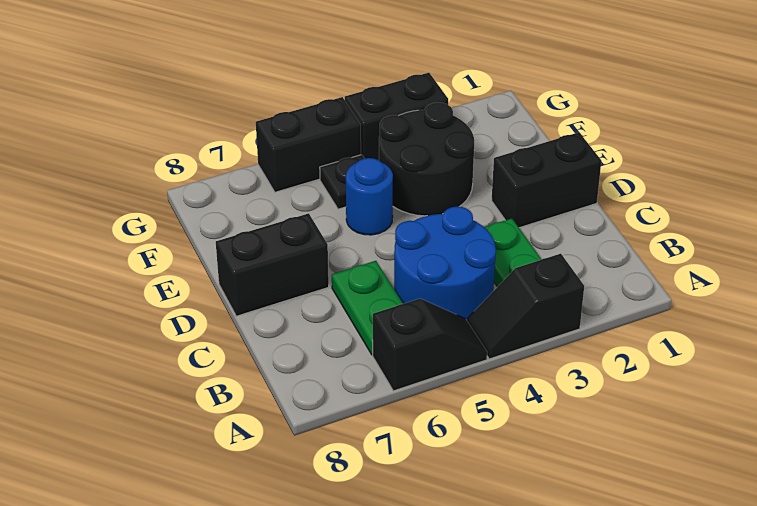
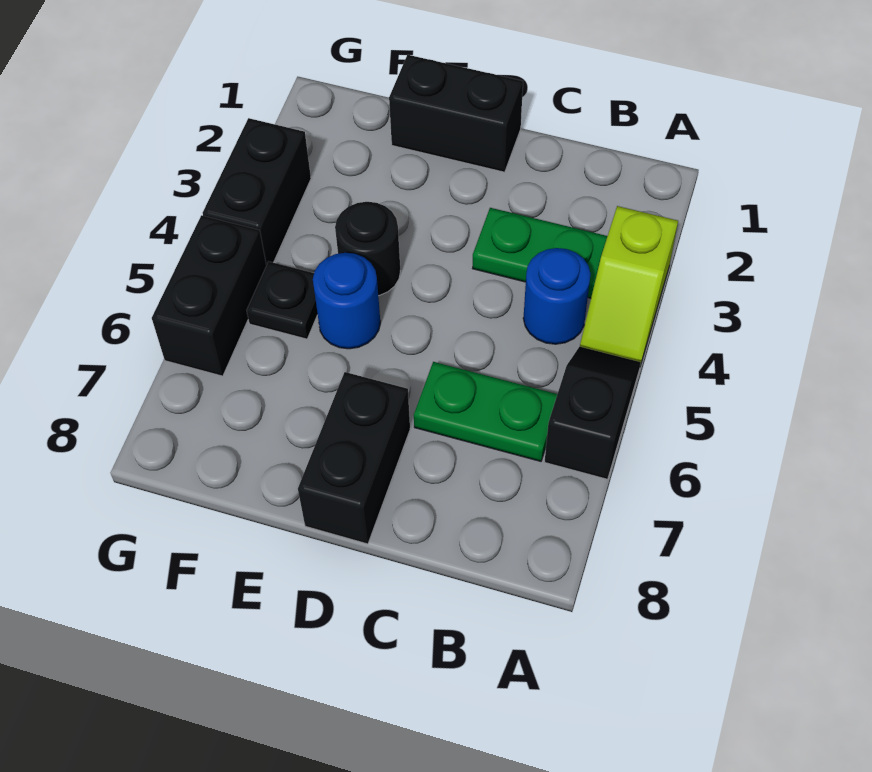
black slope A3:A4 level 1 top 3 -> lime slope A3:A4 level 1 top 3
blue round brick B4:C5 level 1 -> blue round brick B4 level 1
black brick D1:D2 level 1 -> black brick D1:E1 level 1
black round brick E3:F4 level 1 -> black round brick E4 level 1

